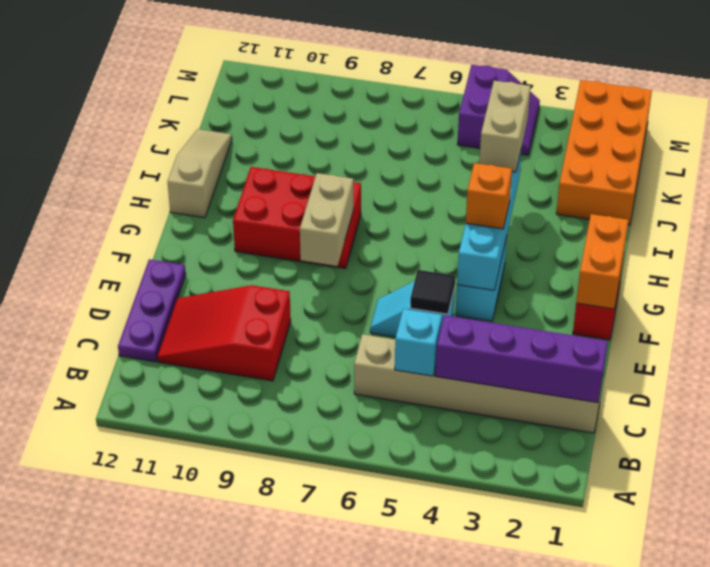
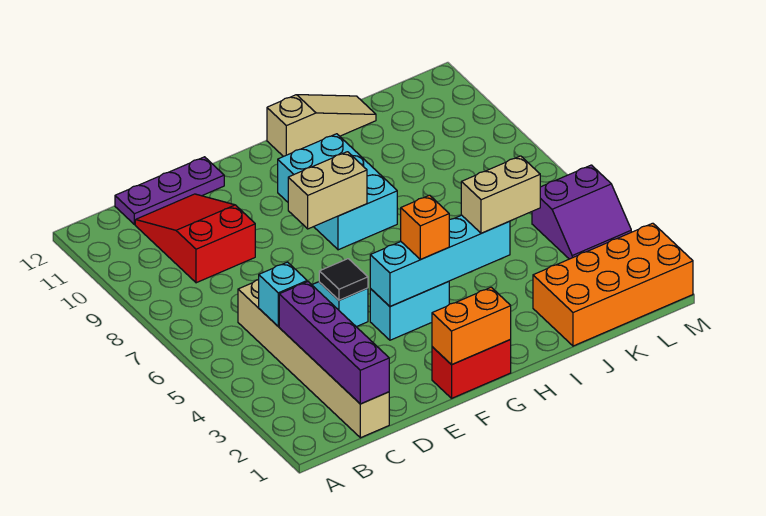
red brick G8:H10 level 1 -> cyan brick G8:H10 level 1

